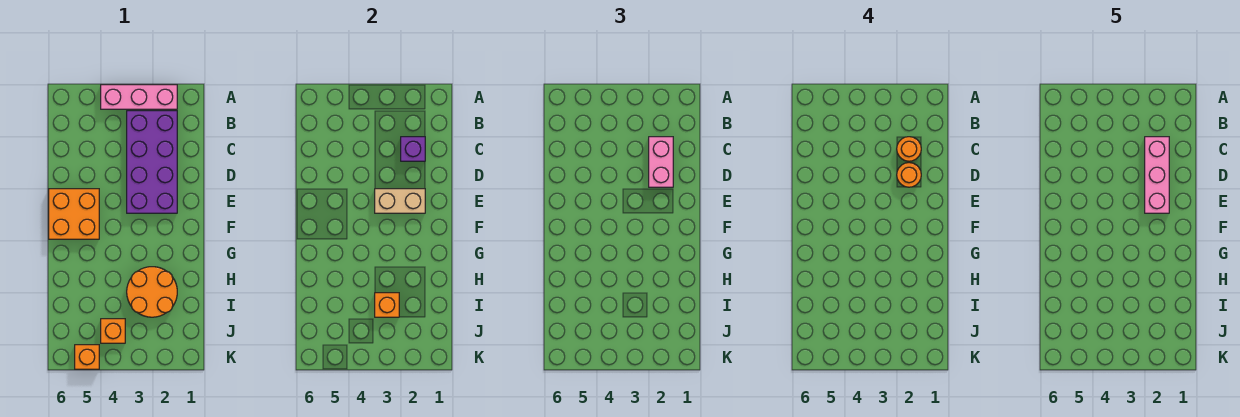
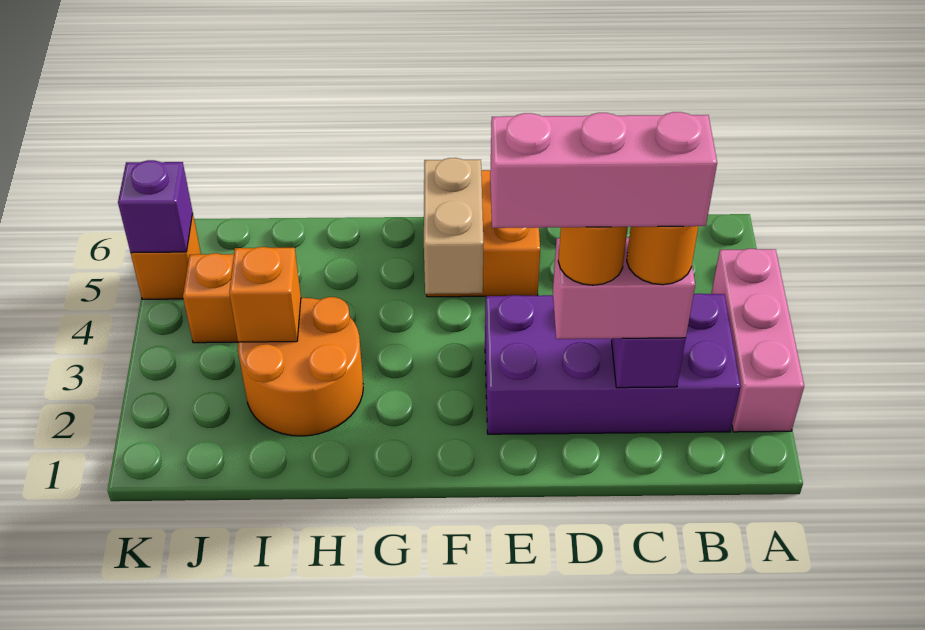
tan brick E2:E3 level 2 -> tan brick F4:F5 level 2
none -> purple brick K5 level 2

